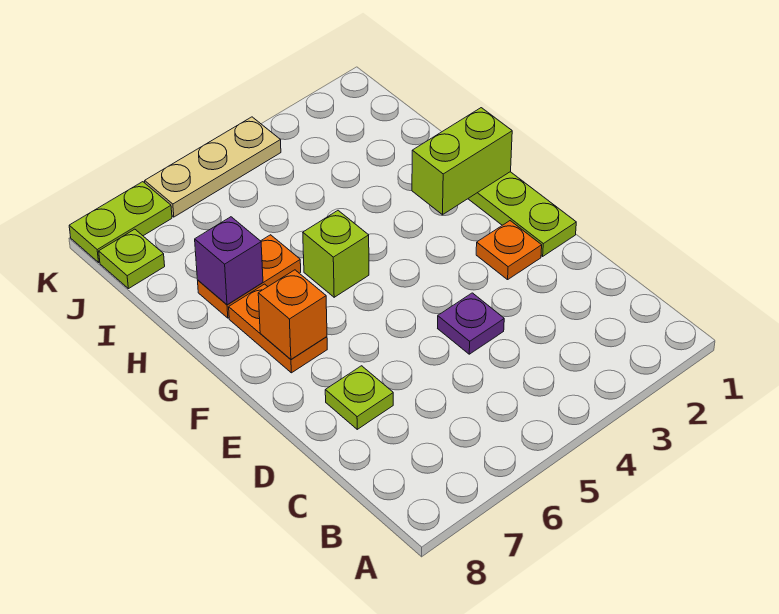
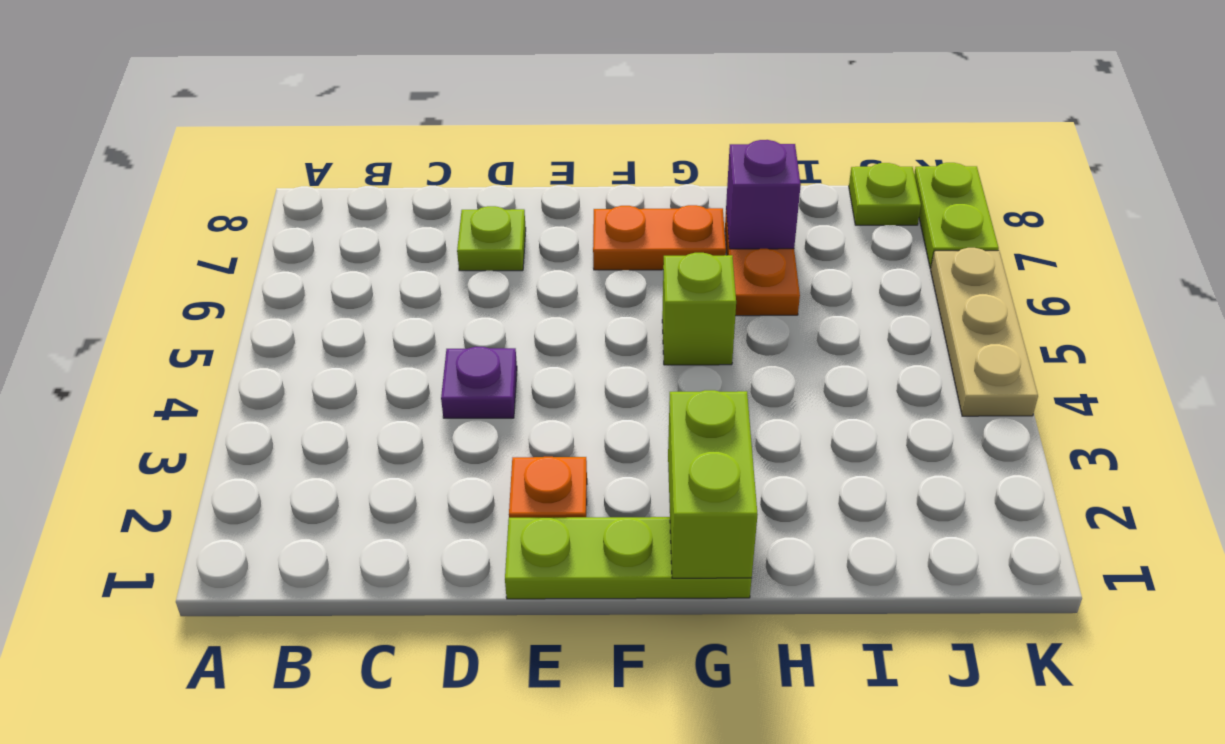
orange brick F7 level 2 -> none

